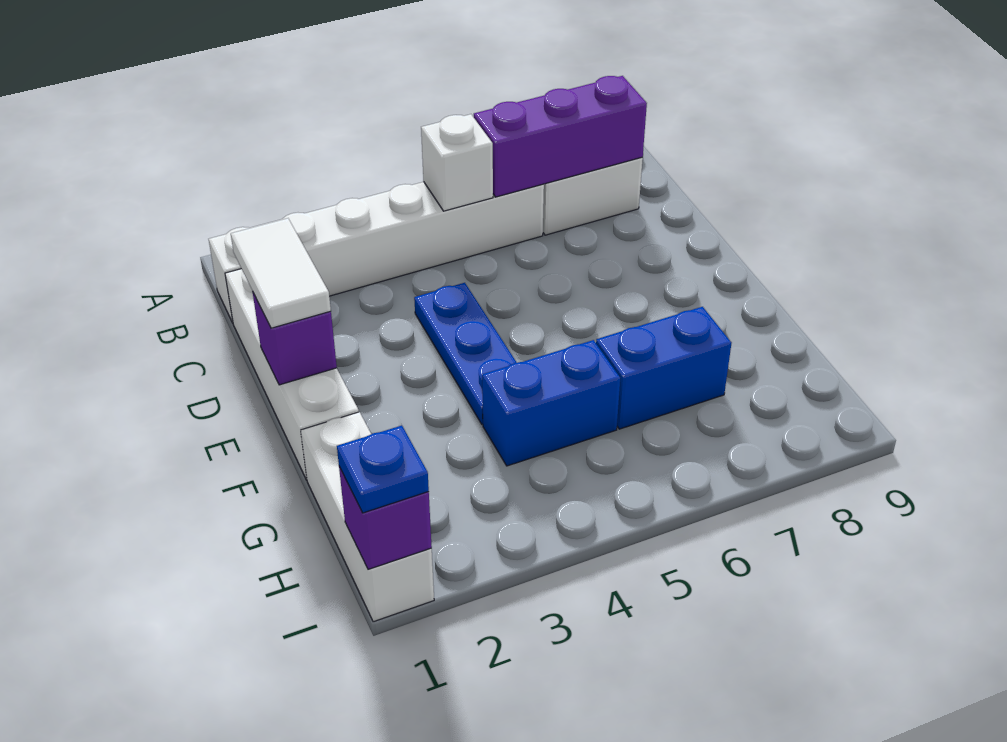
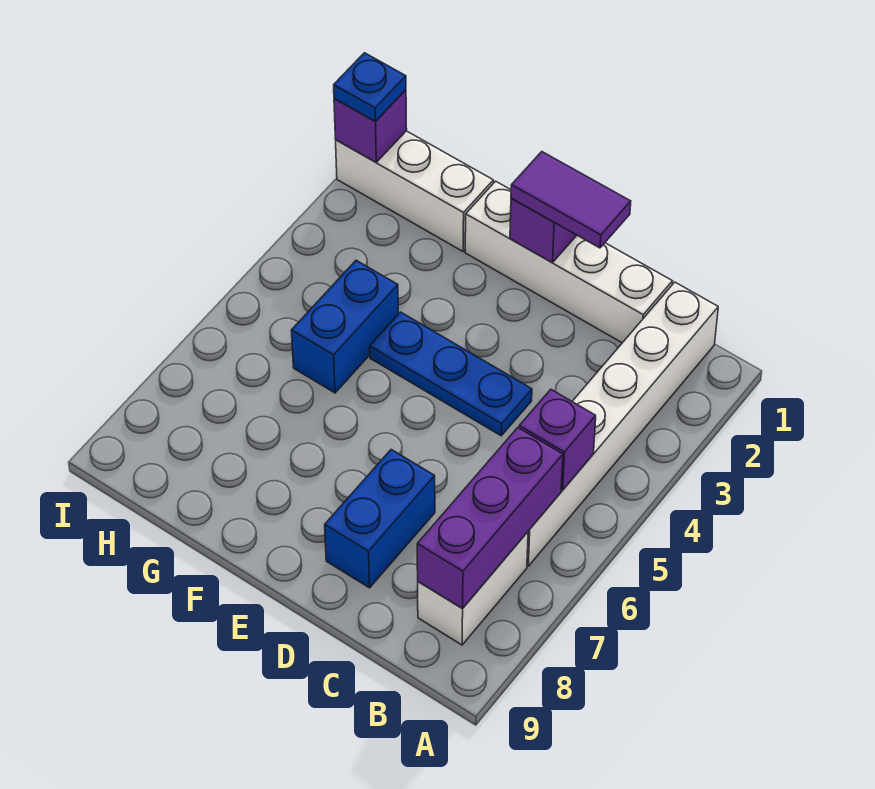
white brick B5 level 2 -> purple brick B5 level 2
white tile D1:E1 level 3 -> purple tile D1:E1 level 3
blue brick G6:G7 level 1 -> blue brick D7:D8 level 1

